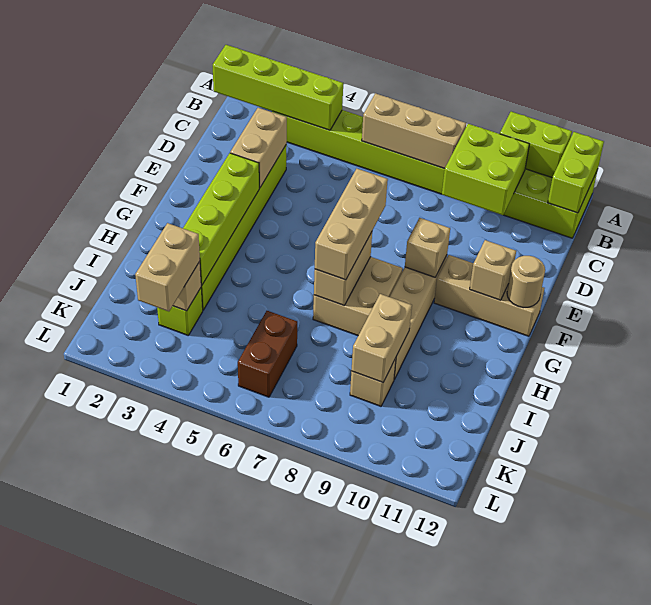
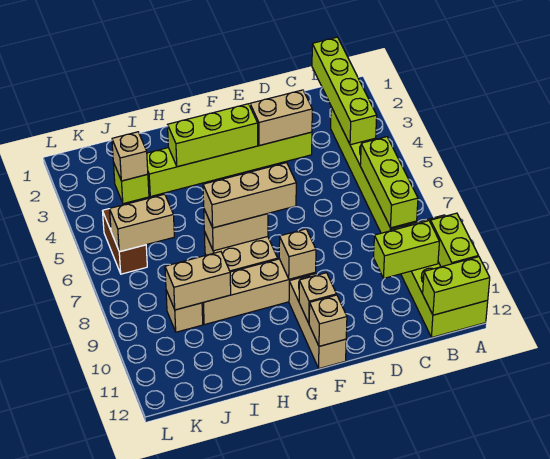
tan brick B6:B8 level 2 -> lime brick B6:B8 level 2
lime brick B9:C10 level 2 -> lime brick B10:C10 level 2
lime brick F3:I3 level 2 -> lime brick F3:H3 level 2
tan round brick F12 level 2 -> tan brick F12 level 2
tan brick J3:K3 level 3 -> tan brick J6:K6 level 2
brown brick J6:K6 level 1 -> brown brick K5:K6 level 1

